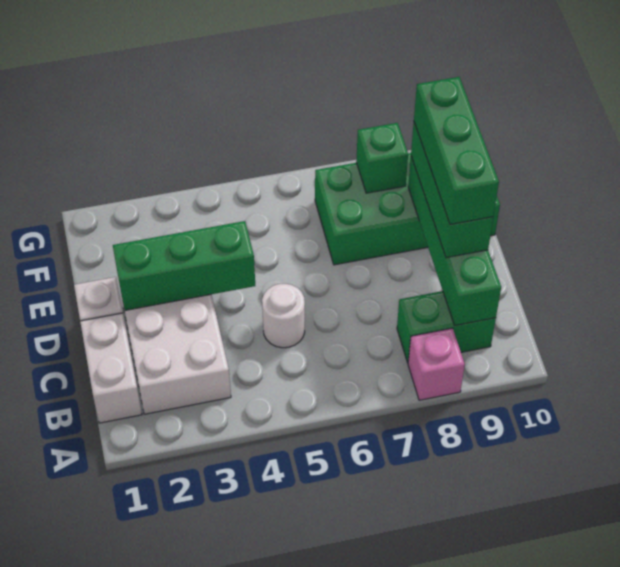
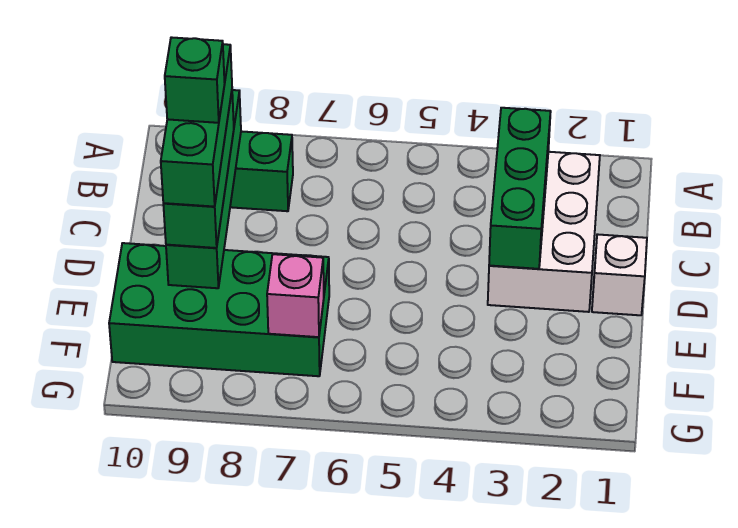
pink brick A8 level 1 -> pink brick F7 level 2
white brick B1:C1 level 1 -> none
white round brick C5 level 1 -> none
green brick D2:D4 level 2 -> green brick B3:D3 level 2
green brick F8 level 2 -> green brick D9 level 5

